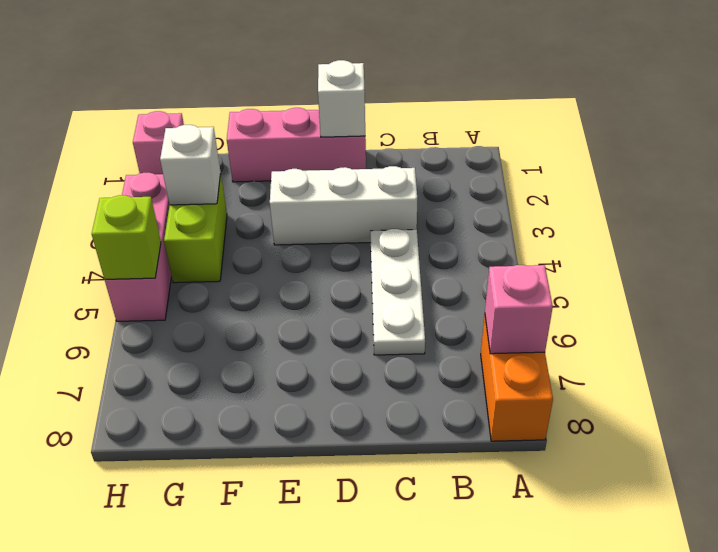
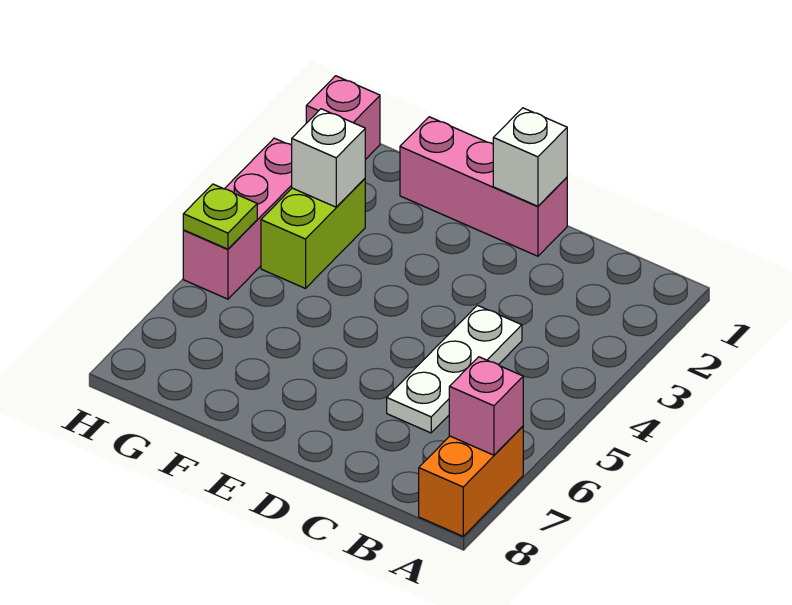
white brick C3:E3 level 1 -> none
lime brick H5 level 2 -> lime plate H5 level 2

